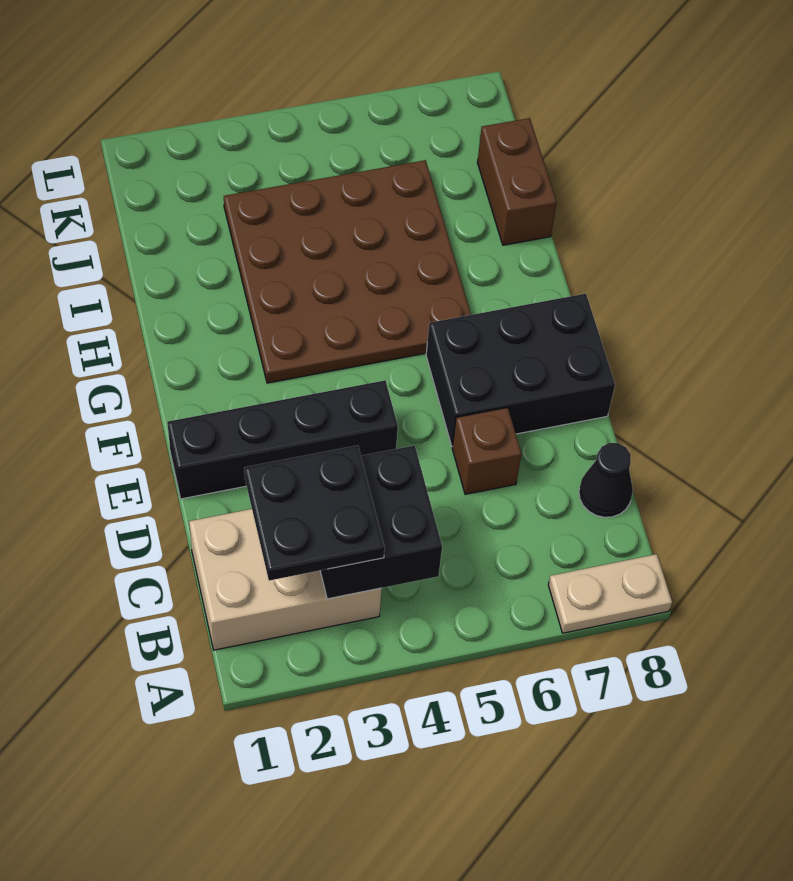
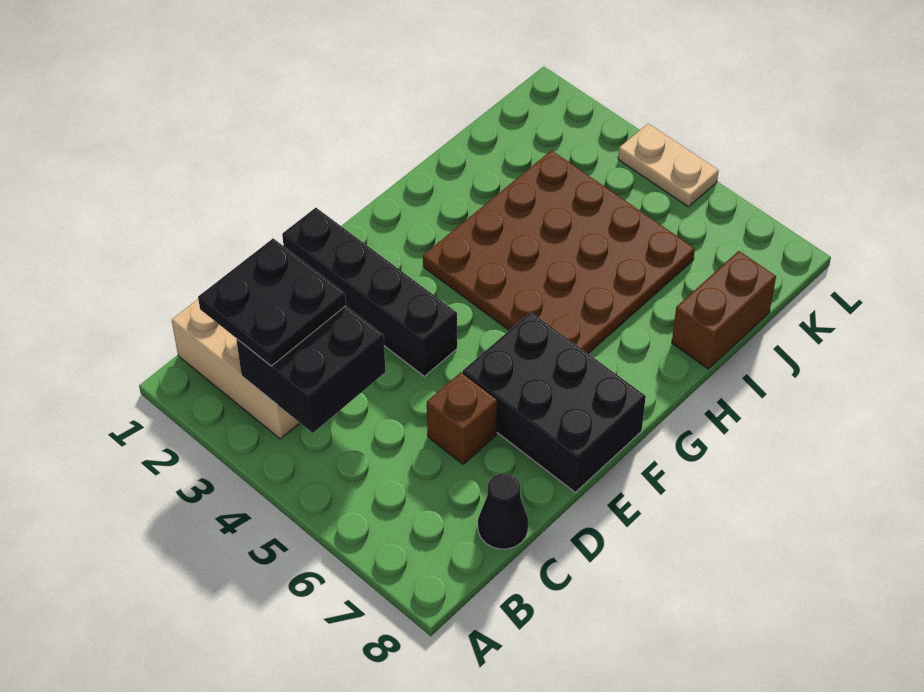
tan plate A7:A8 level 1 -> tan plate L4:L5 level 1

